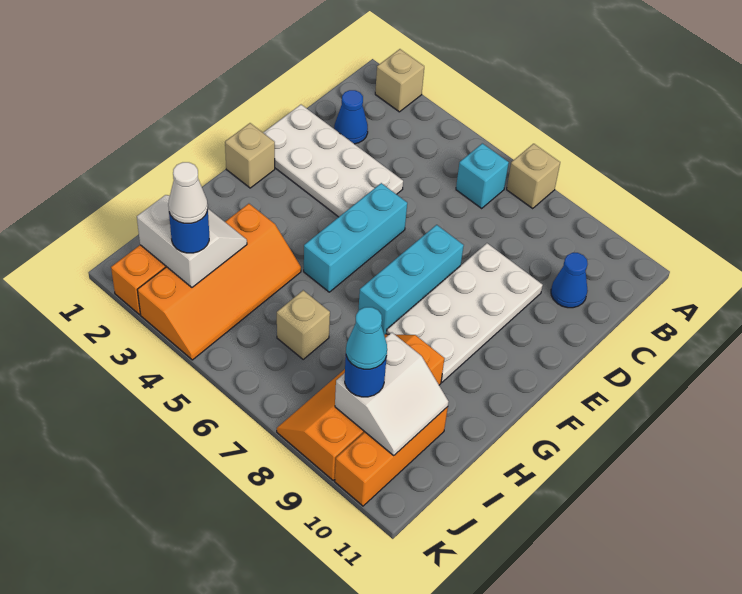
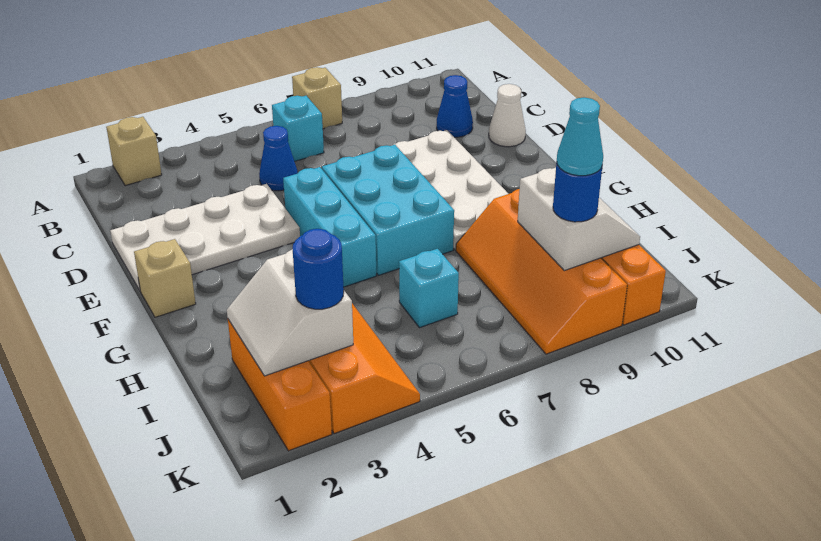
blue cone C2 level 1 -> blue cone C5 level 1
cyan brick E7:G7 level 1 -> cyan brick E6:G7 level 1
white slope I2:J3 level 2 top J -> white slope I2:J3 level 2 top 3
tan brick I6 level 1 -> cyan brick I6 level 1
white cone J3 level 4 -> white cone D11 level 1

